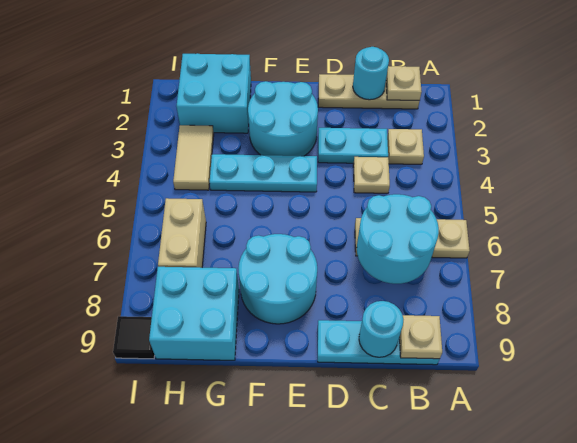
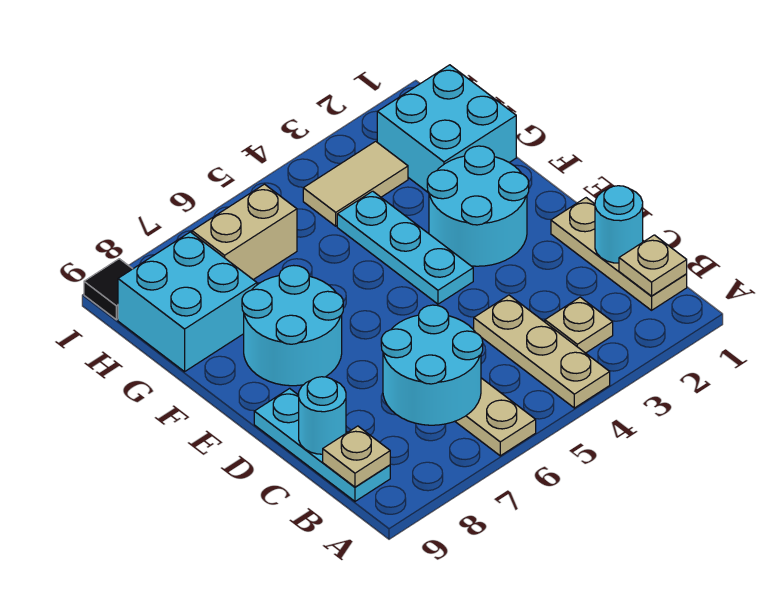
cyan plate C3:D3 level 1 -> none
tan plate C4 level 1 -> tan plate A4:C4 level 1

